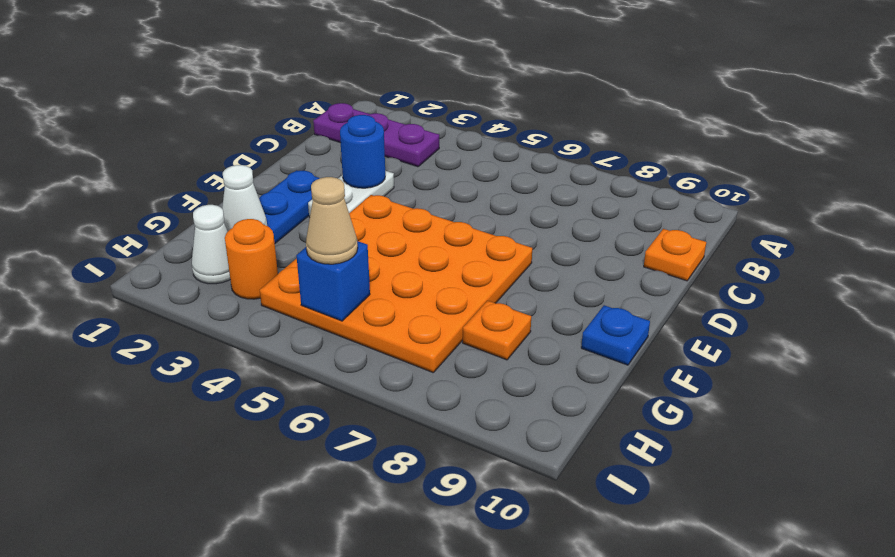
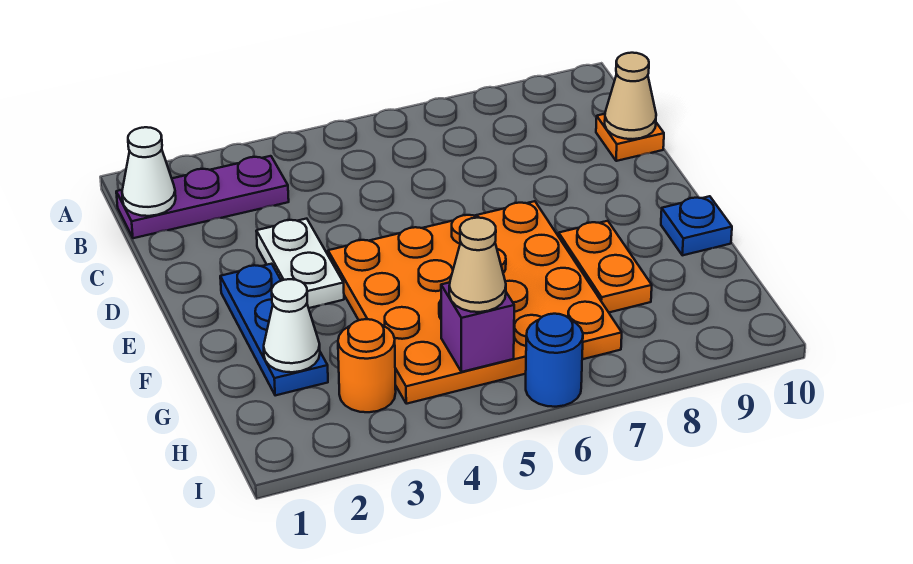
none -> tan cone C10 level 2
blue round brick D3 level 2 -> blue round brick I6 level 1
orange plate G8 level 1 -> orange plate F8:G8 level 1
white cone H2 level 1 -> white cone B1 level 2
blue brick H5 level 2 -> purple brick H5 level 2

